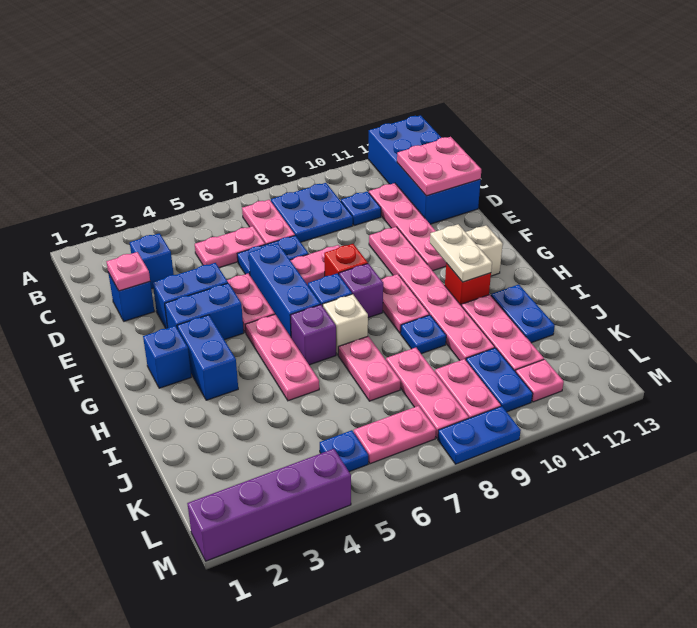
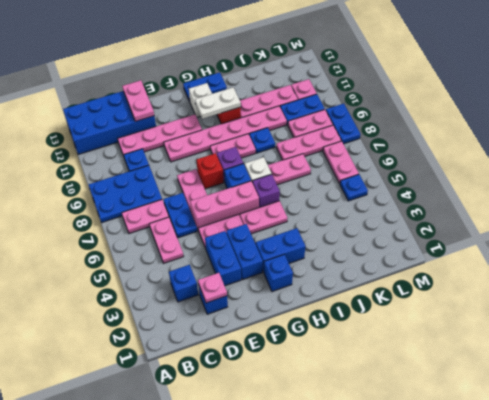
blue plate B8:C9 level 1 -> blue plate A8:C9 level 1
pink plate C12:D13 level 2 -> pink plate D12:D13 level 2
blue brick E6:G6 level 1 -> pink brick E6:G6 level 1
pink plate G5:I5 level 1 -> pink plate G5:H5 level 1
blue plate I12:J12 level 1 -> blue plate G13:H13 level 1
purple brick M1:M4 level 1 -> none

